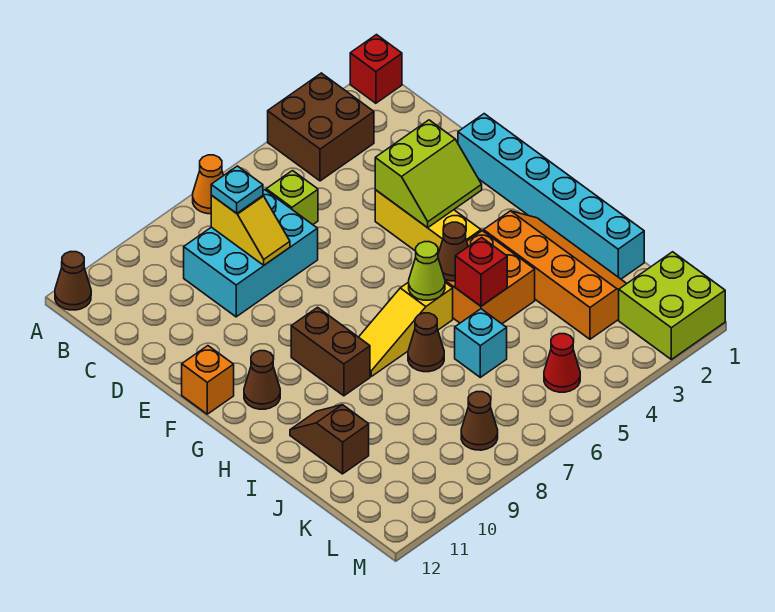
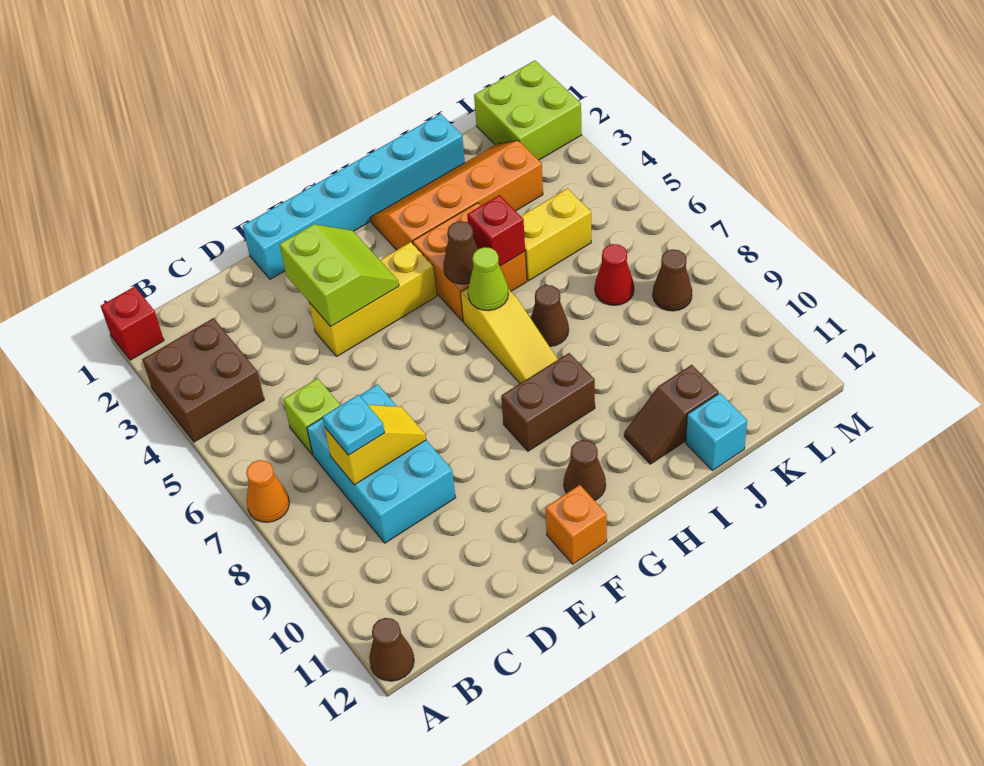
none -> yellow brick J5:K5 level 1
cyan brick J6 level 1 -> cyan brick J12 level 1
red cone L5 level 1 -> red cone K7 level 1

